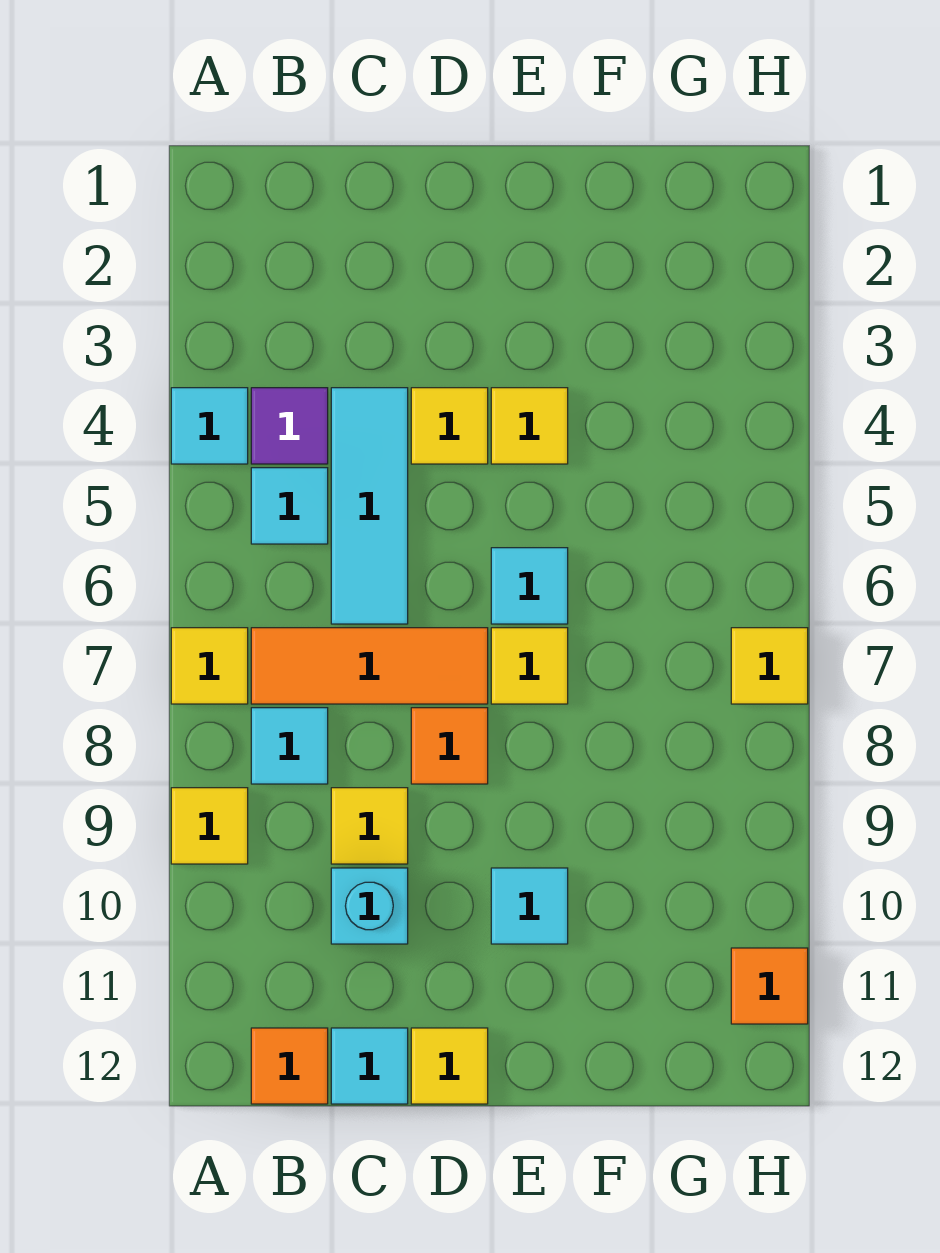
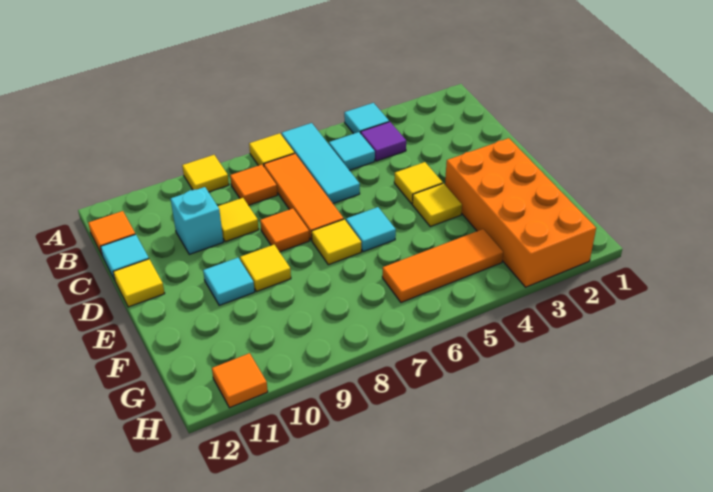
cyan tile B8 level 1 -> orange tile B8 level 1
cyan tile C4:C6 level 1 -> cyan tile A6:C6 level 1
none -> orange brick E2:H3 level 1
none -> orange tile G4:G6 level 1
yellow tile H7 level 1 -> yellow tile E9 level 1

